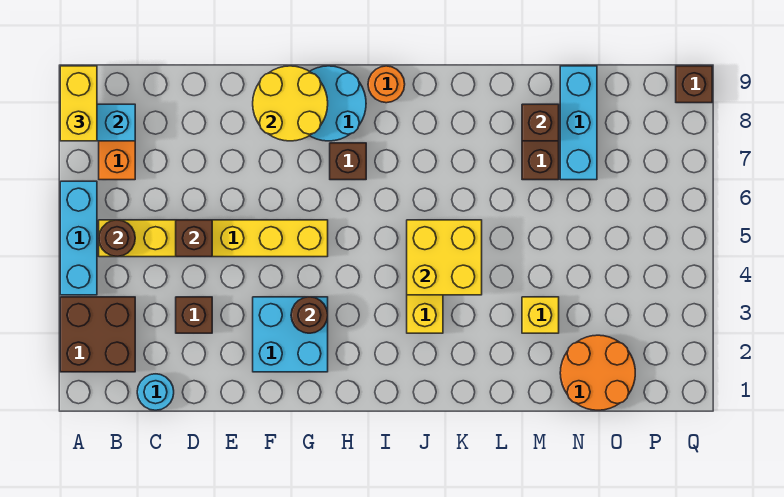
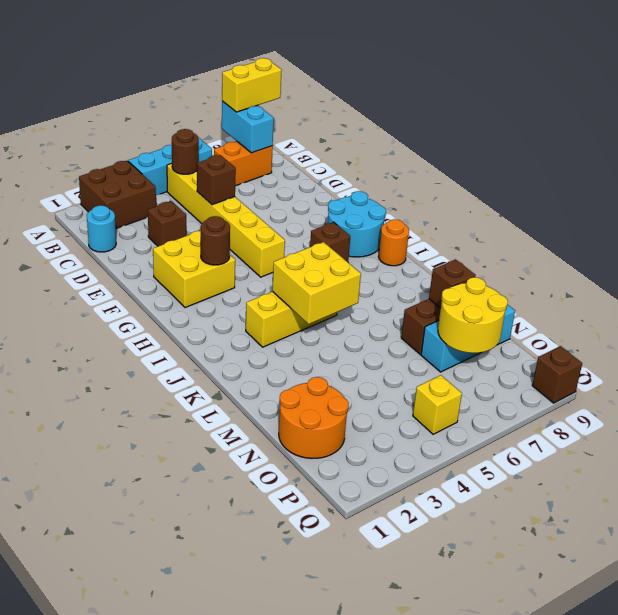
cyan brick F2:G3 level 1 -> yellow brick F2:G3 level 1
yellow round brick F8:G9 level 2 -> yellow round brick N7:O8 level 2
yellow brick M3 level 1 -> yellow brick P5 level 1

